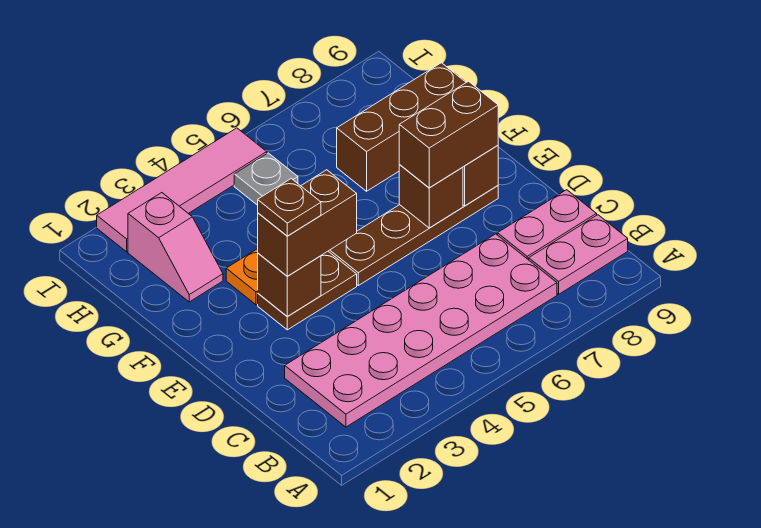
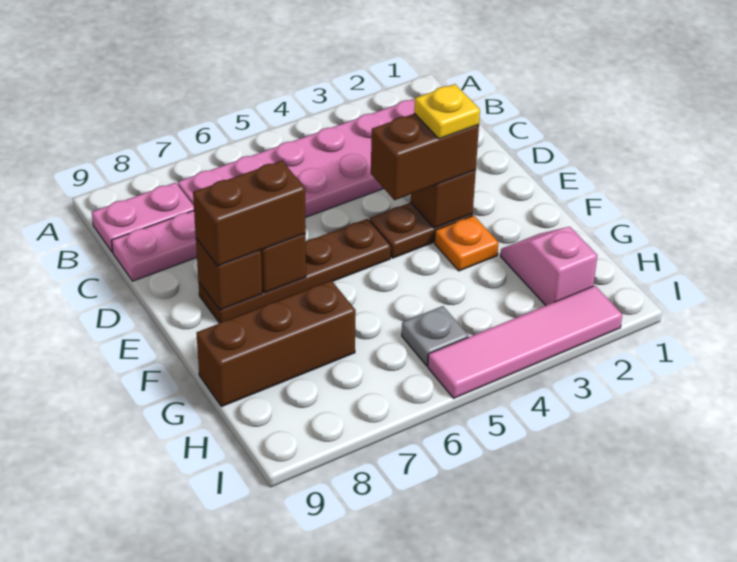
brown plate E3 level 4 -> yellow plate E3 level 4

